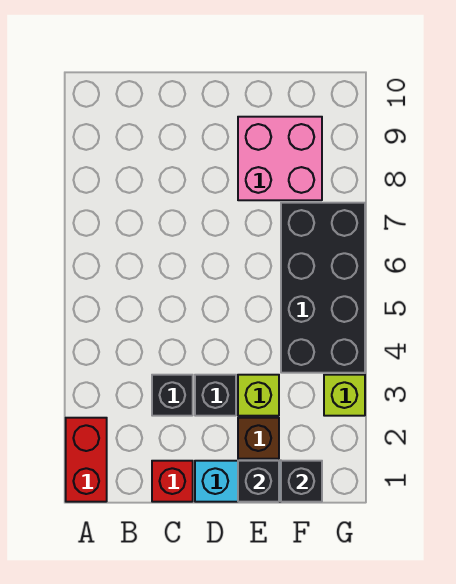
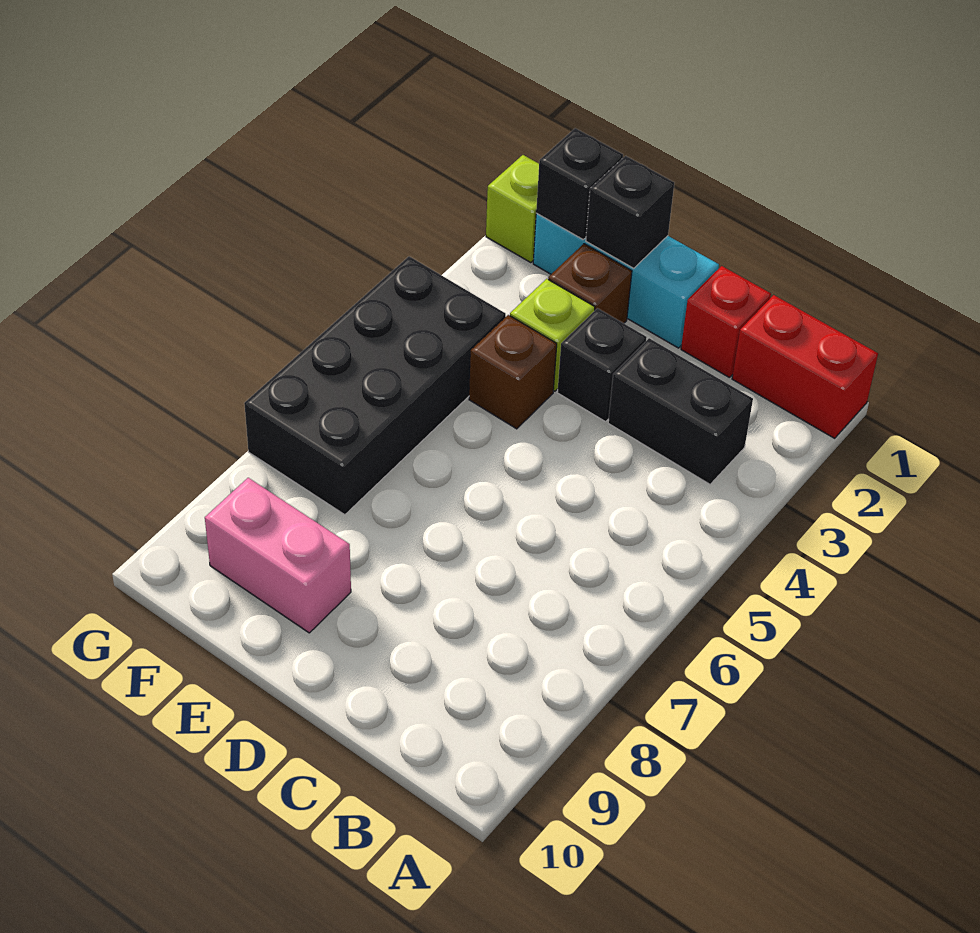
red brick A1:A2 level 1 -> red brick A1:B1 level 1
black brick C3 level 1 -> black brick B3:C3 level 1
none -> brown brick E4 level 1
pink brick E8:F9 level 1 -> pink brick E9:F9 level 1
lime brick G3 level 1 -> lime brick G1 level 1

